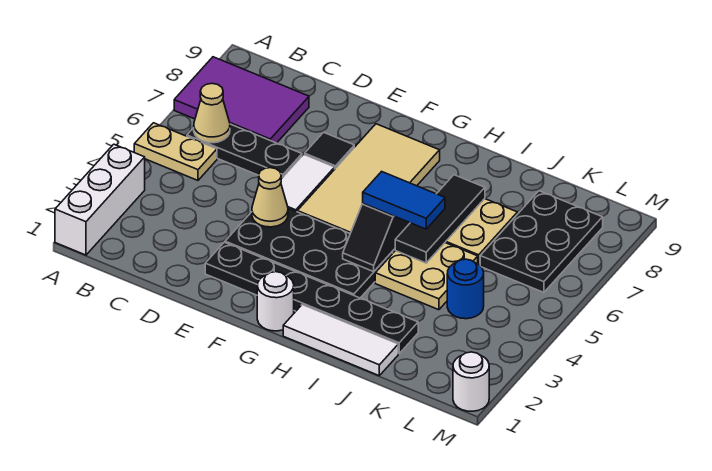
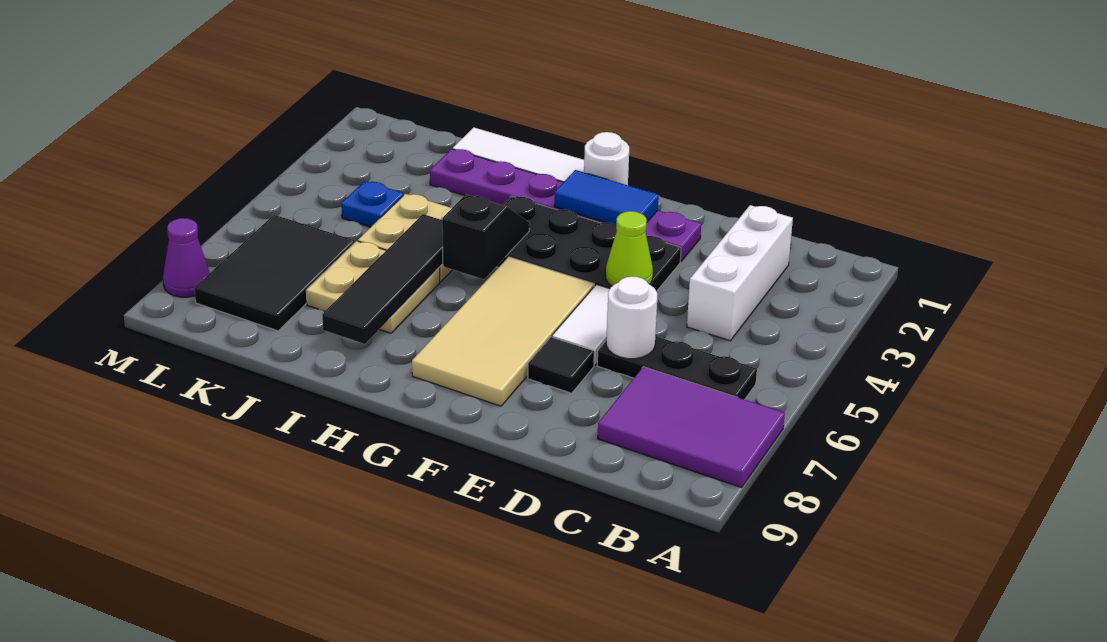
white brick A1:A3 level 1 -> white brick C2:C4 level 1
tan plate A5:B5 level 1 -> none
tan cone B6 level 2 -> none
black plate E2:J2 level 1 -> purple plate E2:J2 level 1
tan cone E4 level 2 -> lime cone E4 level 2
blue tile H5:I5 level 3 -> blue tile F2:G2 level 2
black tile I5:I7 level 2 -> black tile I5:I8 level 2
blue round brick K4 level 1 -> blue plate K4 level 1
black plate K6:L8 level 1 -> black tile K6:L8 level 1
white round brick M1 level 1 -> white round brick D6 level 2
none -> purple cone M8 level 1

